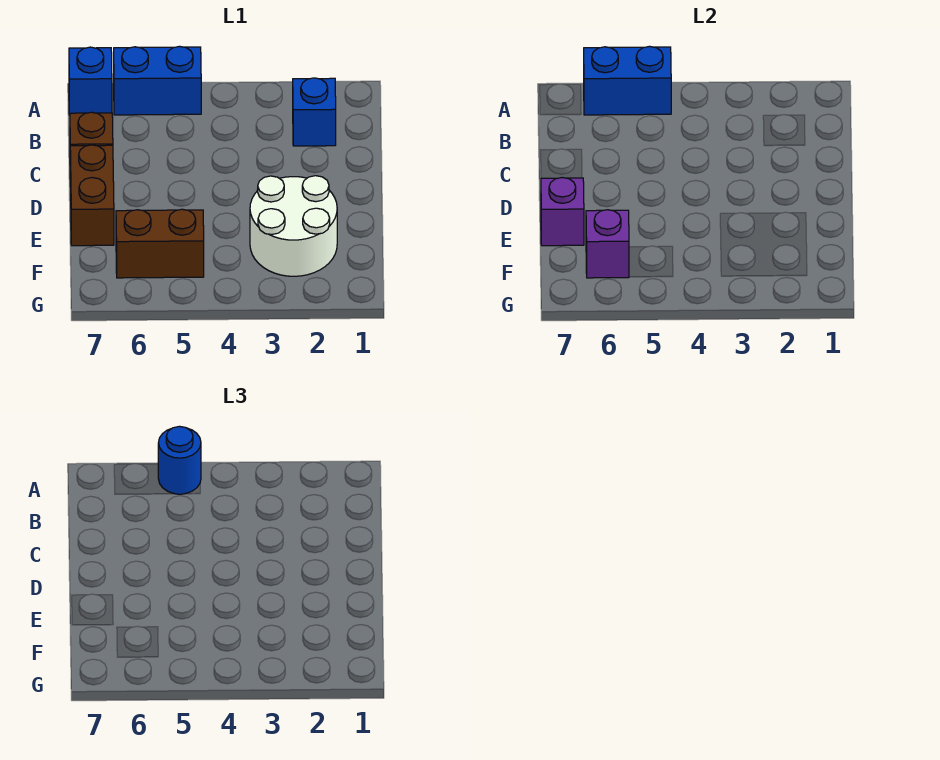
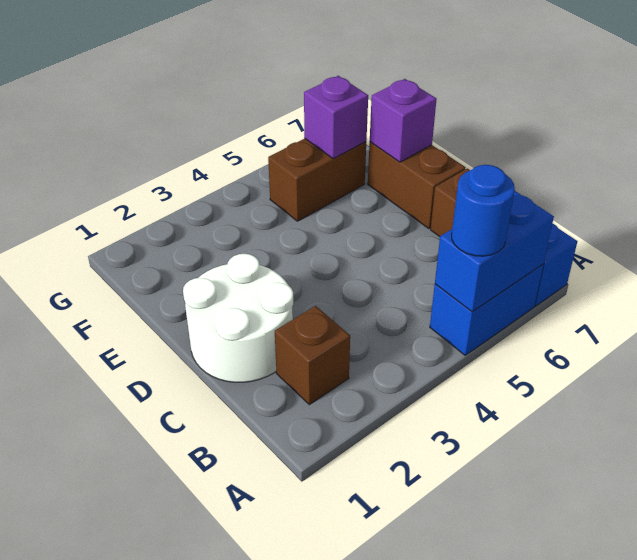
blue brick B2 level 1 -> brown brick B2 level 1
white round brick E2:F3 level 1 -> white round brick C1:D2 level 1

